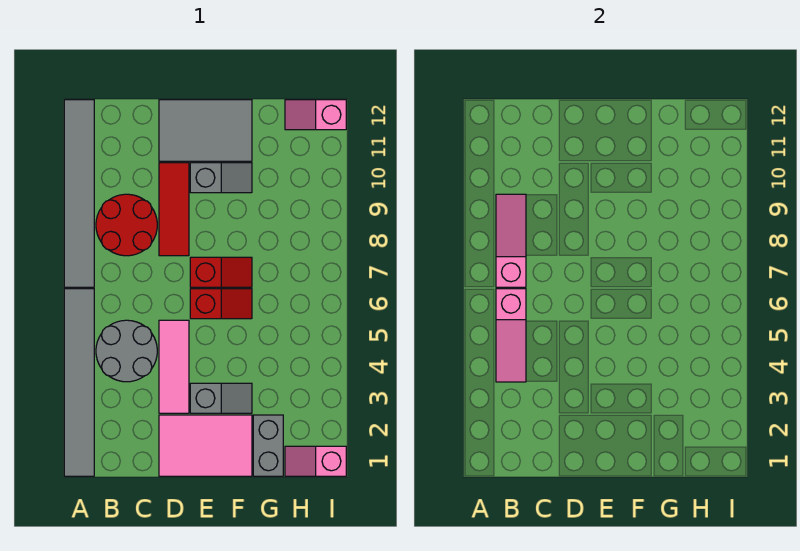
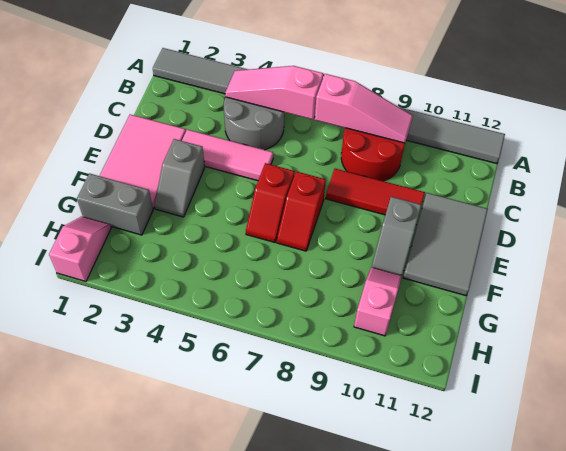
pink slope H12:I12 level 1 top I -> pink slope G10:H10 level 1 top H

